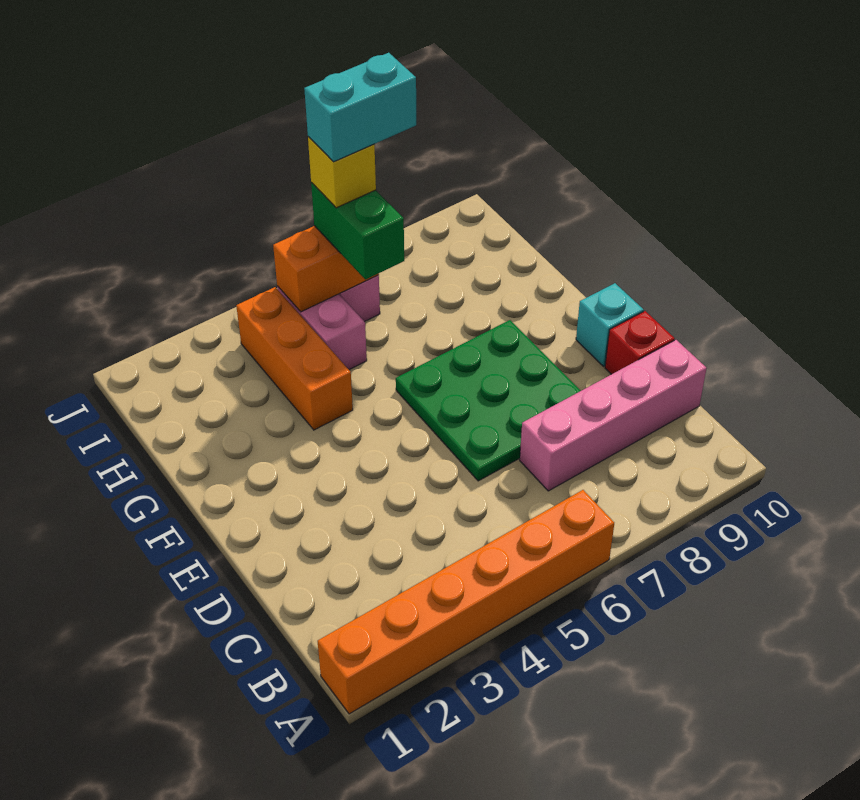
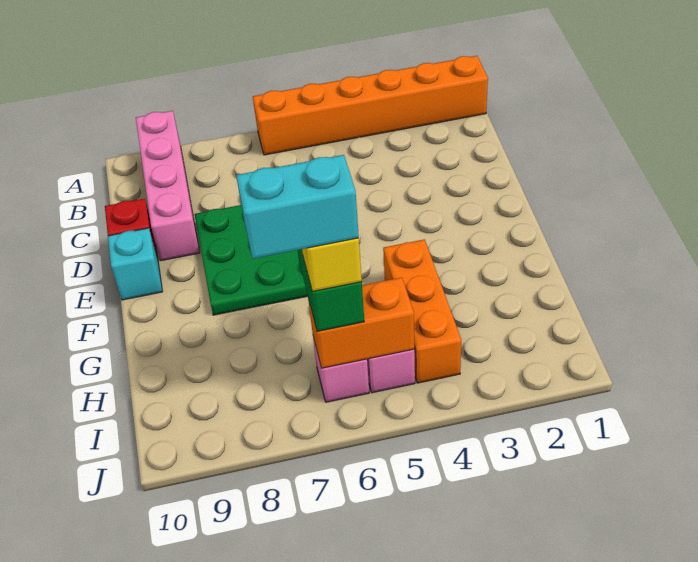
pink brick C7:C10 level 1 -> pink brick A9:D9 level 1

